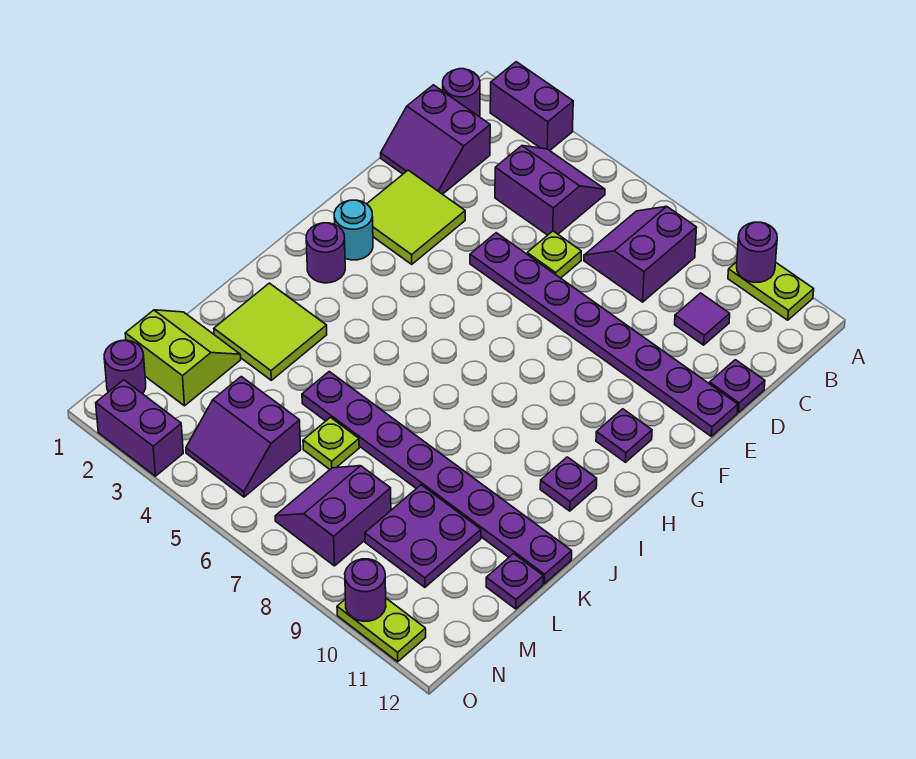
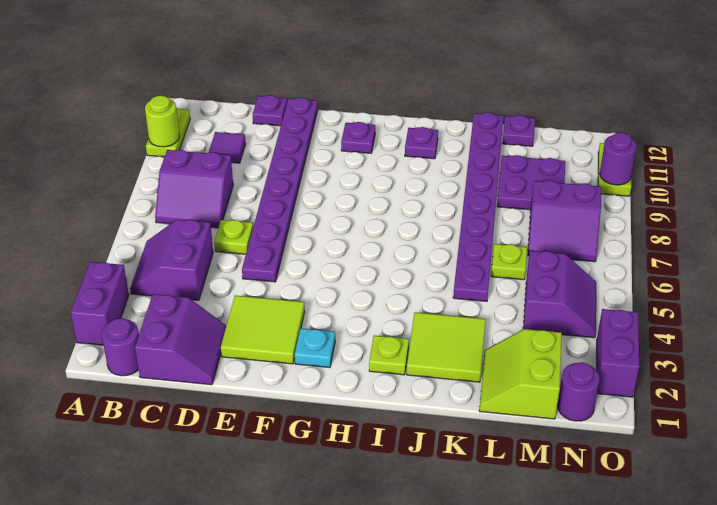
purple round brick A10 level 2 -> lime round brick A10 level 2
cyan round brick G2 level 1 -> cyan plate G2 level 1
purple round brick H2 level 1 -> none
none -> lime plate I2 level 1

